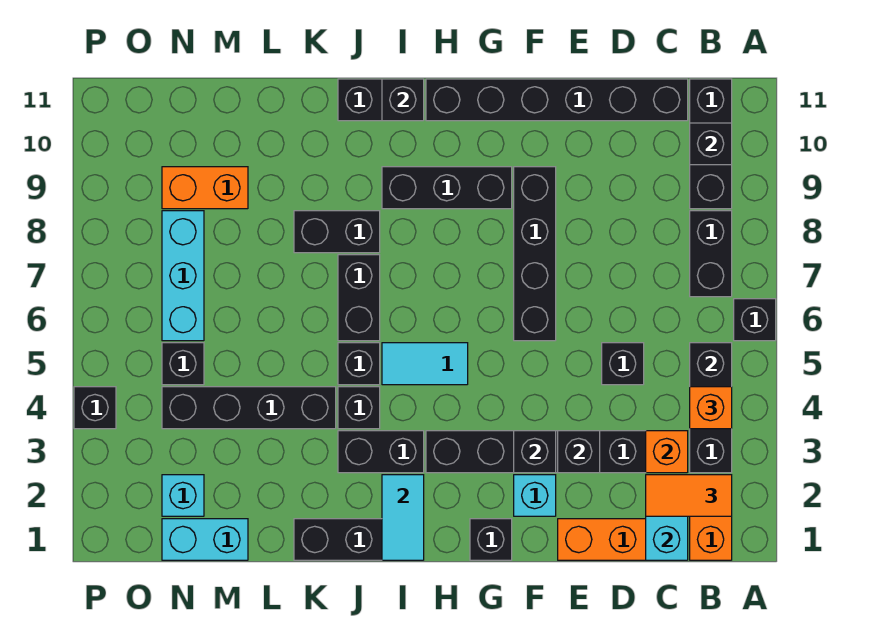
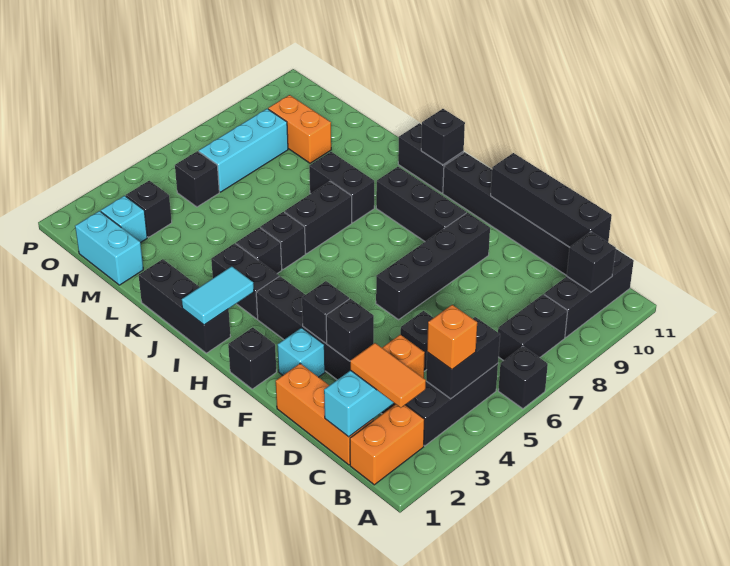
cyan tile H5:I5 level 1 -> none
black brick K4:N4 level 1 -> black brick C11:F11 level 2
black brick P4 level 1 -> black brick N3 level 1

